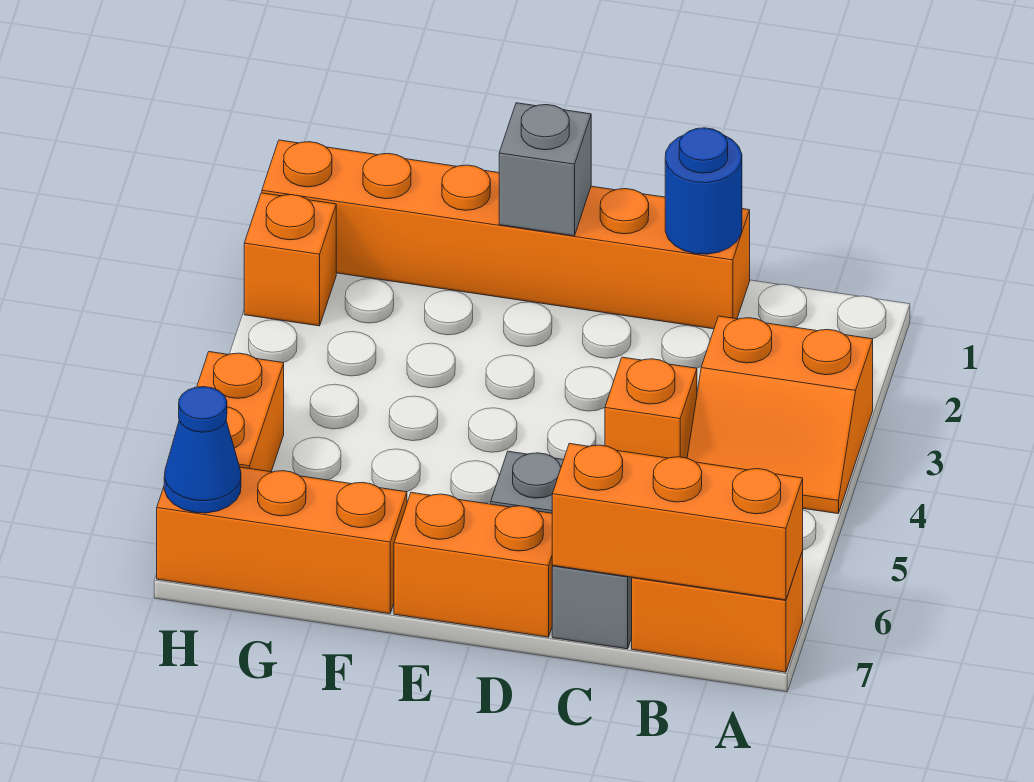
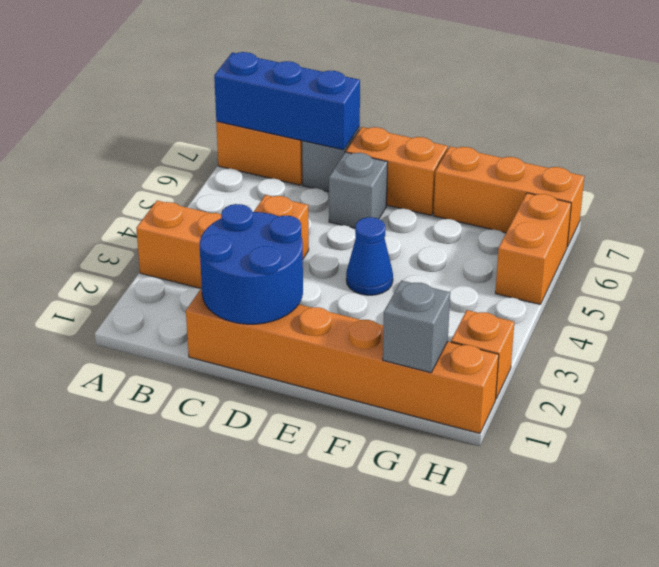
orange brick A7:C7 level 2 -> blue brick A7:C7 level 2
blue round brick C1 level 2 -> blue round brick C1:D2 level 2
grey brick E1 level 2 -> grey brick G1 level 2
blue cone H7 level 2 -> blue cone E4 level 1

